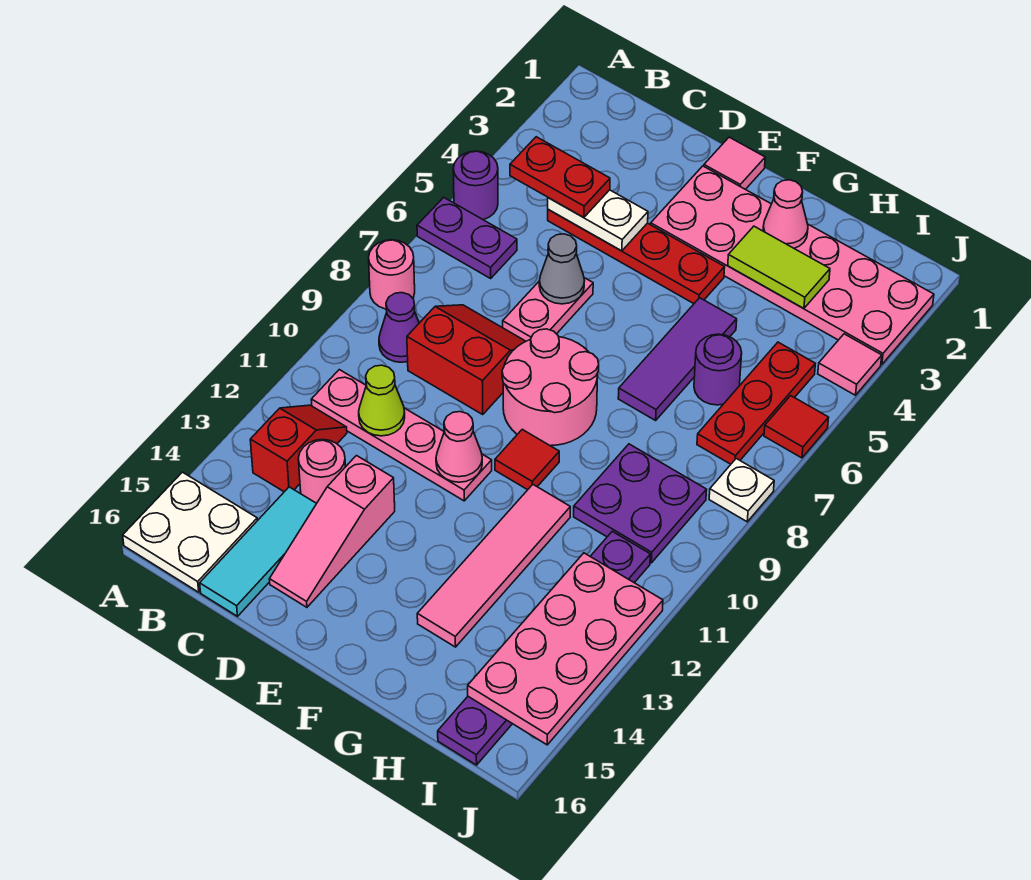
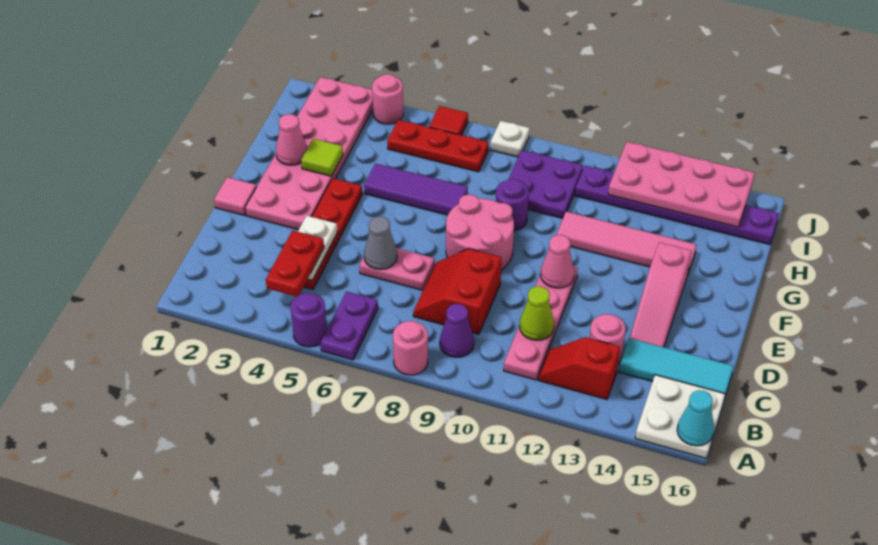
none -> cyan cone A16 level 2
pink slope D13:D15 level 1 top 13 -> pink slope D14:F14 level 1 top F
red tile F10 level 1 -> none
lime tile G3:H3 level 2 -> lime tile G3 level 2
purple round brick H6 level 1 -> purple round brick G9 level 1
pink tile J4 level 1 -> pink round brick J4 level 1

